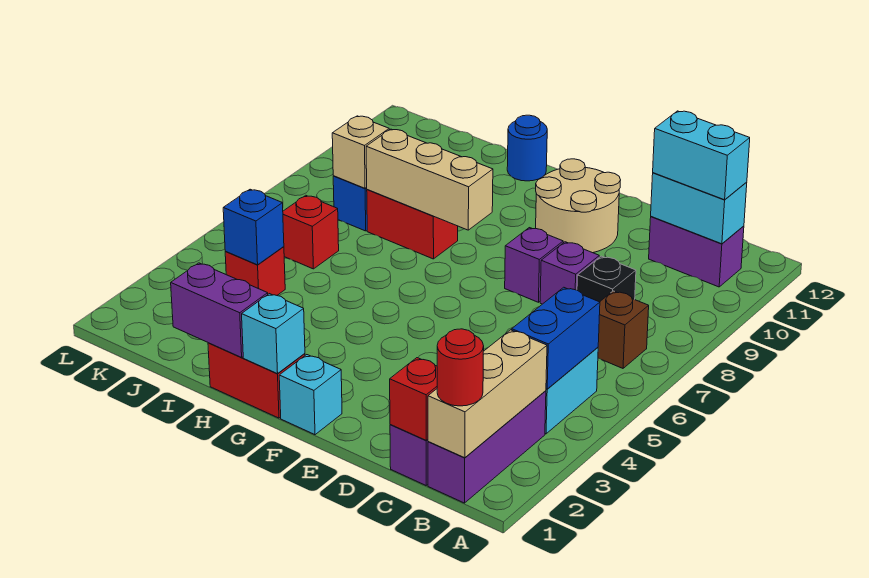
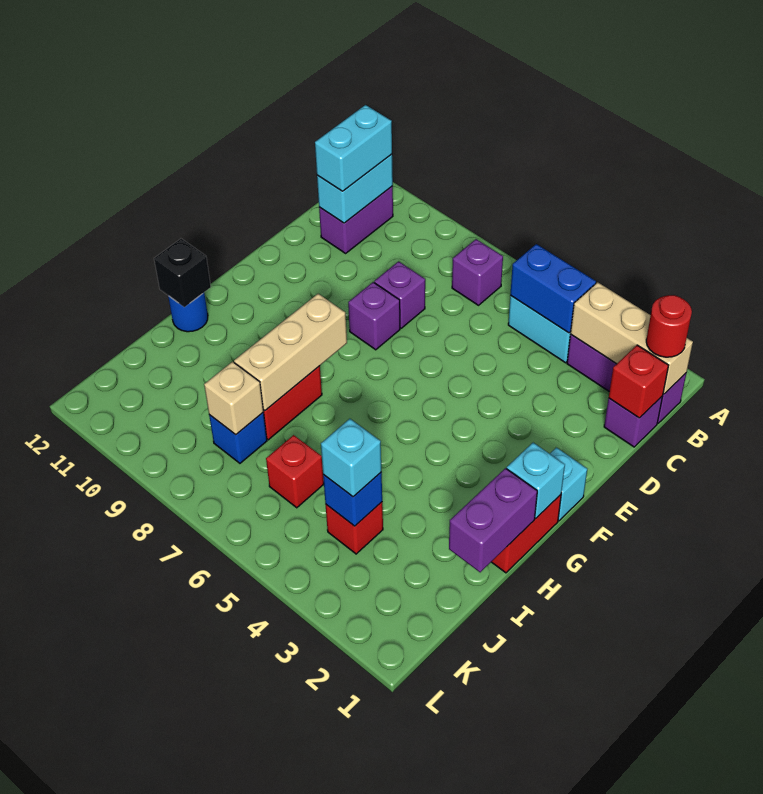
brown brick B7 level 1 -> purple brick B7 level 1
black brick C8 level 1 -> black brick H12 level 2
tan round brick E10:F11 level 1 -> none
none -> cyan brick J4 level 3

